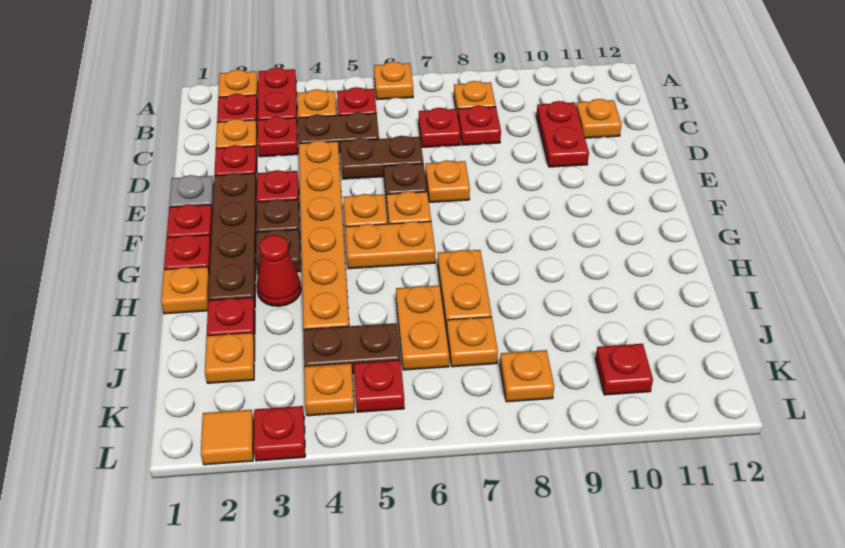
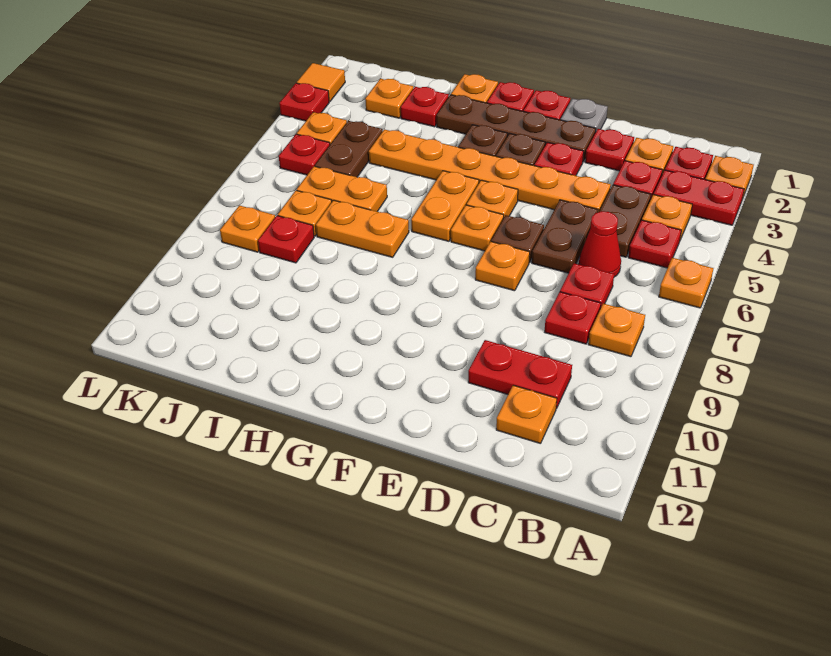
red cone H3 level 1 -> red cone C6 level 1
red plate K10 level 1 -> red plate J8 level 1

